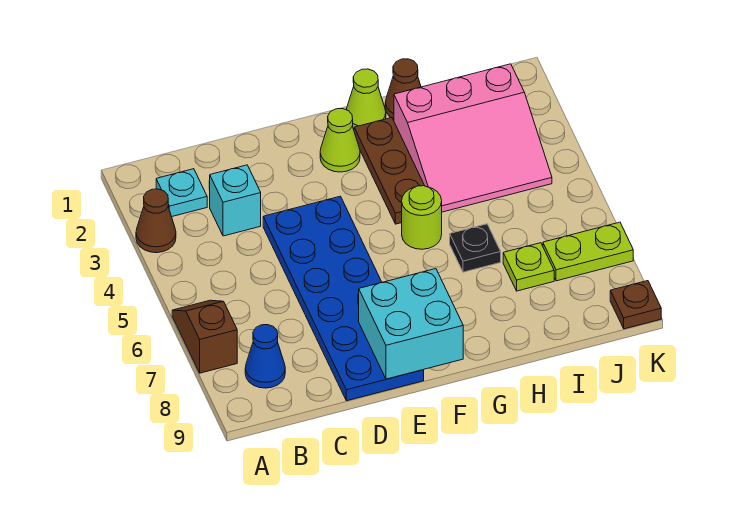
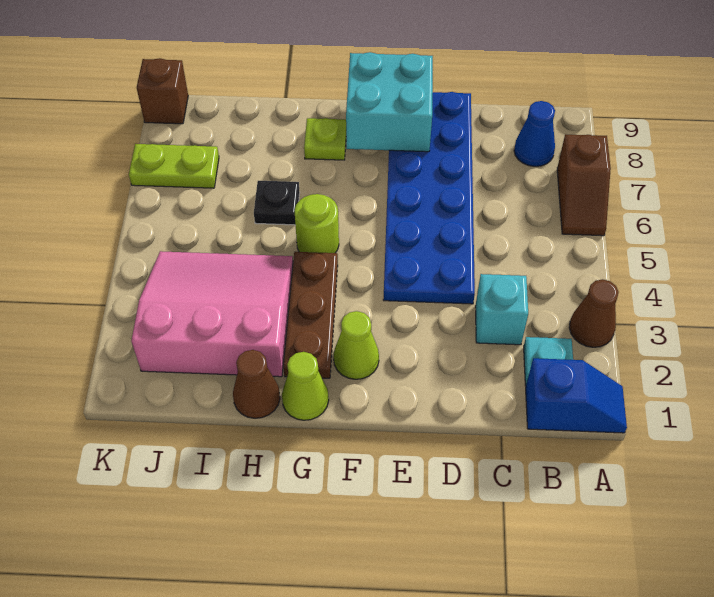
none -> blue slope A1:B1 level 1 top B
lime plate I7 level 1 -> lime plate G8 level 1
brown plate K9 level 1 -> brown brick K9 level 1

